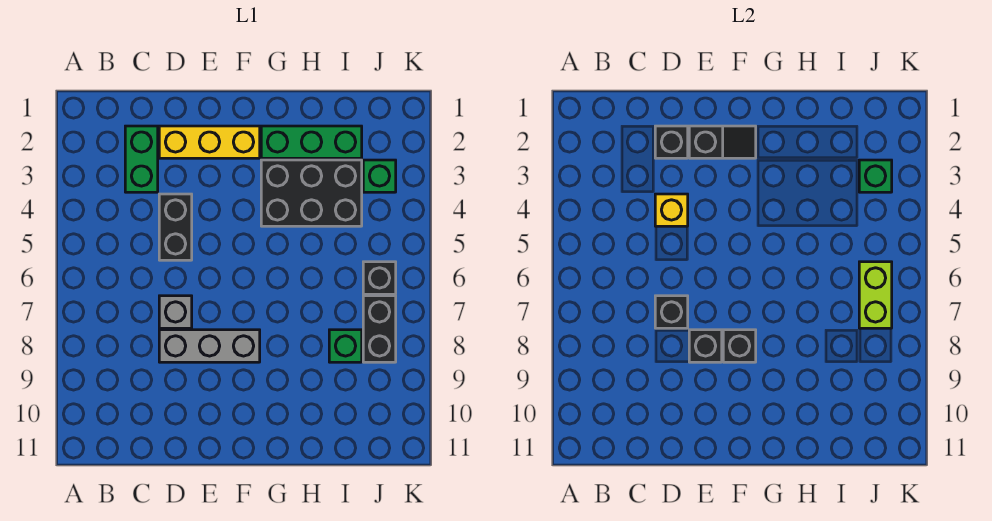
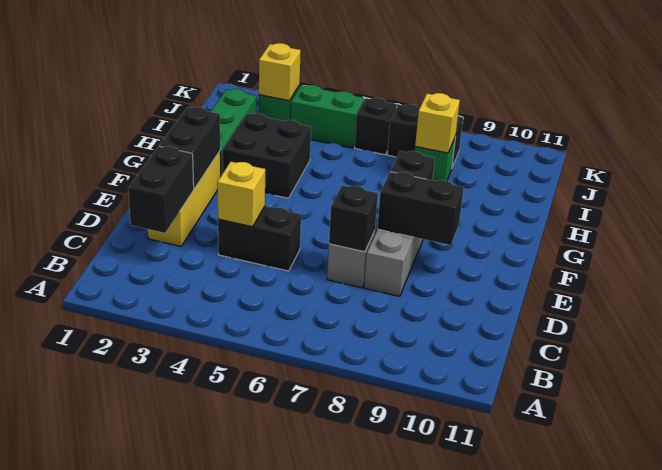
green brick C2:C3 level 1 -> green brick J4:J5 level 1
black brick D2 level 2 -> black brick C2:D2 level 2
black slope E2:F2 level 2 top E -> black brick E2:F2 level 2
black brick E8 level 2 -> black brick E8:E9 level 2
black brick G3:I4 level 1 -> black brick G3:H4 level 1
none -> yellow brick I8 level 2
green brick J3 level 2 -> yellow brick J3 level 2
lime brick J6:J7 level 2 -> none

